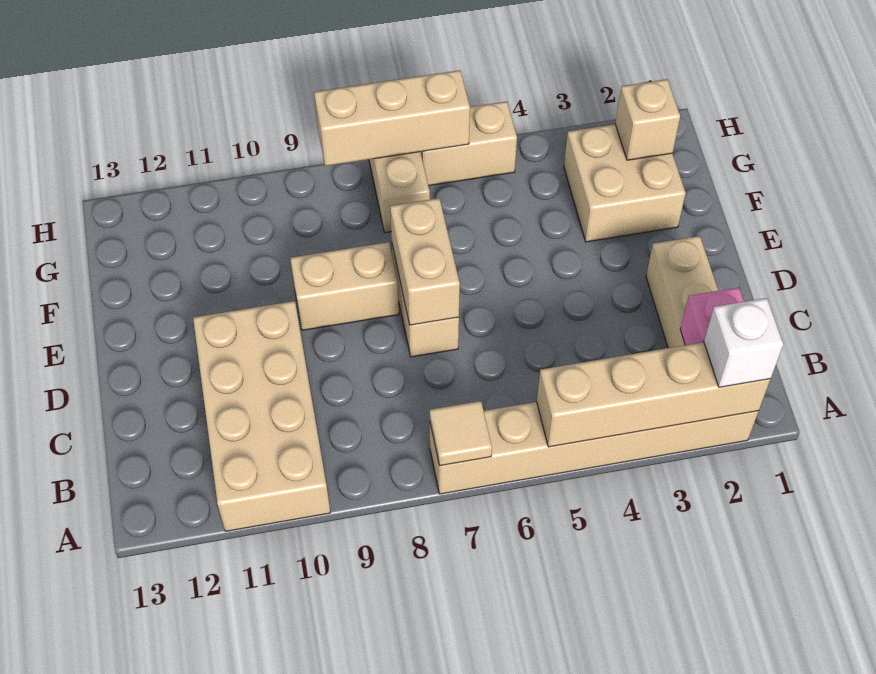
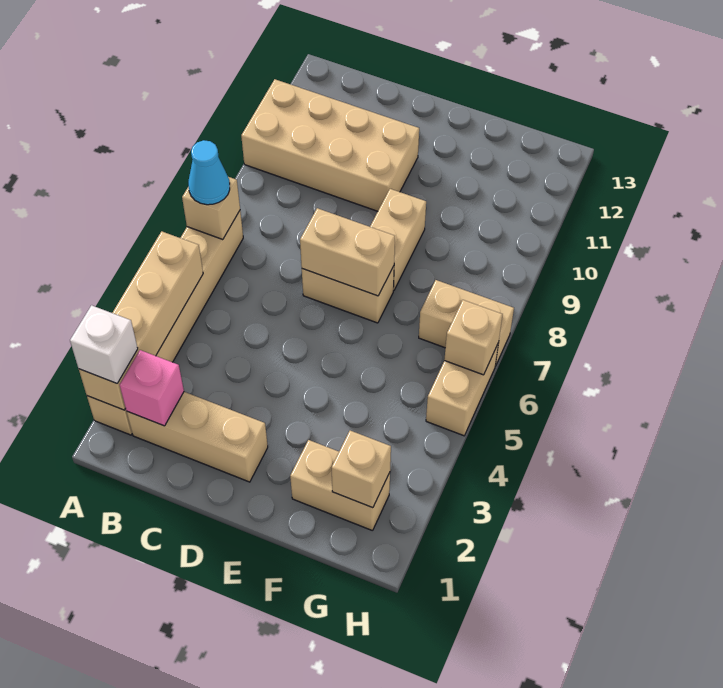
tan tile A7 level 2 -> tan brick A7 level 2
none -> cyan cone A7 level 3
tan brick F2:G3 level 1 -> tan brick F2:G2 level 1
tan brick H6:H8 level 2 -> tan brick H6 level 2

